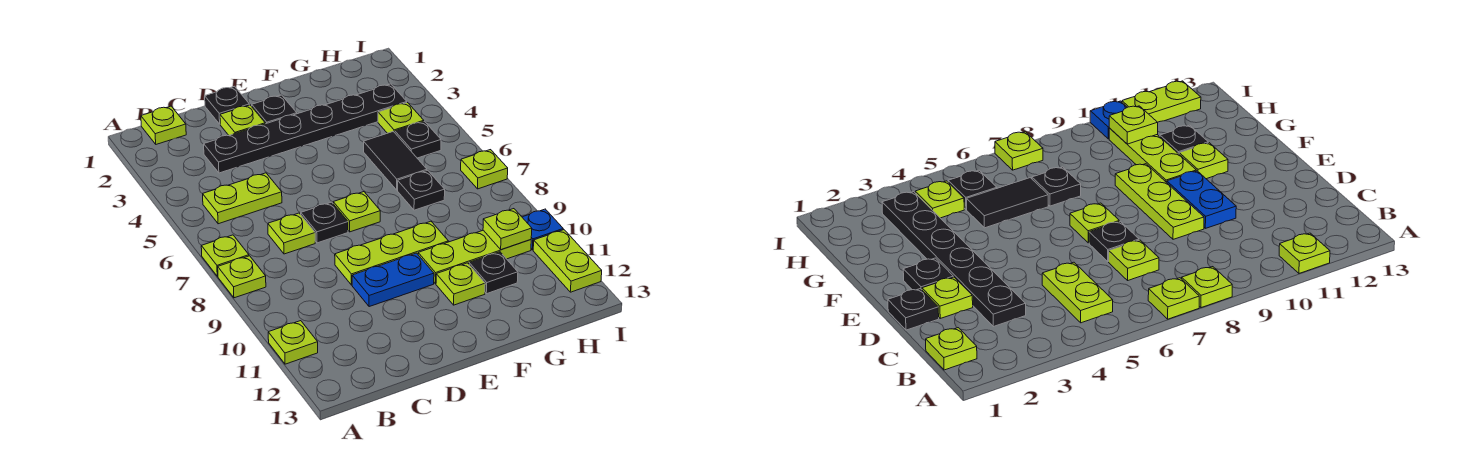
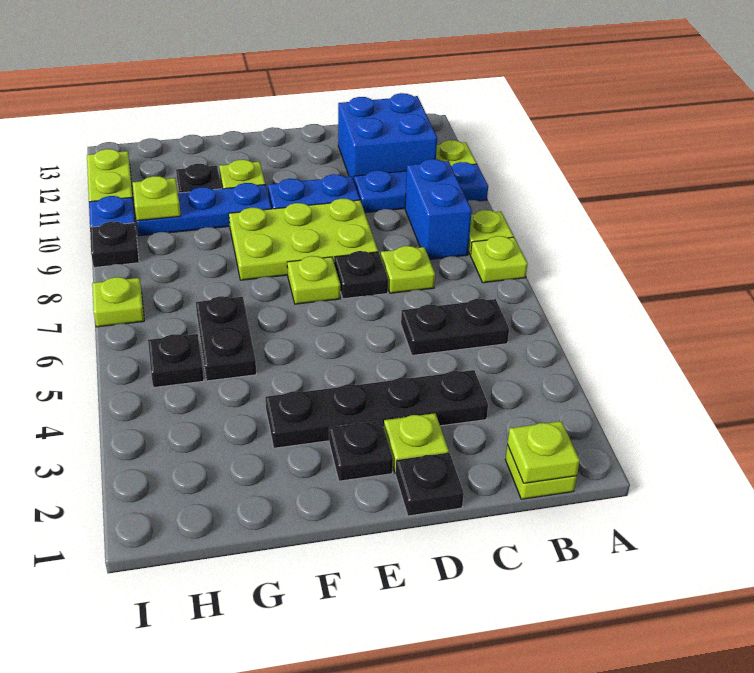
none -> blue plate A10:C10 level 1
lime plate B5:C5 level 1 -> black plate B5:C5 level 1
none -> blue brick B8:B9 level 1
none -> blue brick B11:C12 level 1
black plate C3:H3 level 1 -> black plate C3:F3 level 1
lime plate D9:F9 level 1 -> lime plate D8:F9 level 1
lime plate F10:H10 level 1 -> blue plate F10:H10 level 1
black tile G5:G6 level 1 -> black plate G5:G6 level 1
black plate G7 level 1 -> black plate I9 level 1
lime plate H4 level 1 -> lime plate B1 level 2

